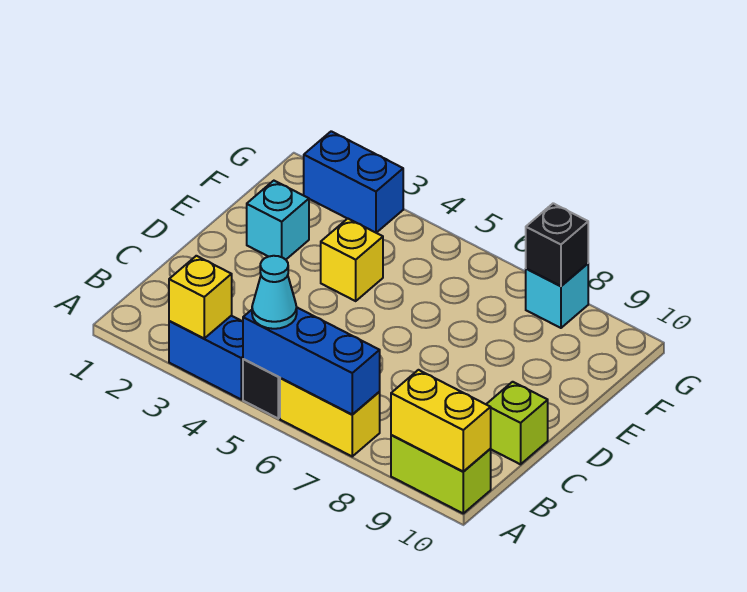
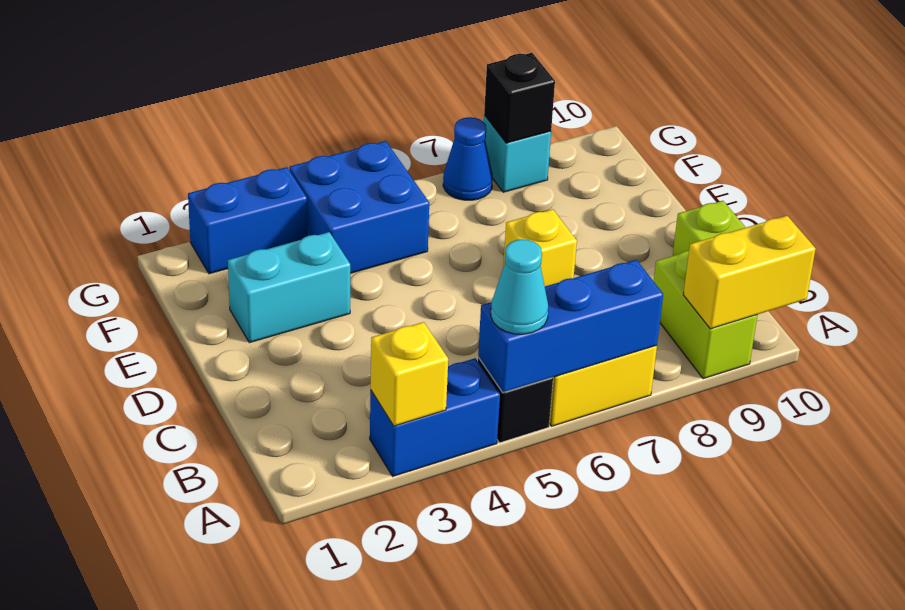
lime brick A9:A10 level 1 -> lime brick A9:B9 level 1
cyan brick E2 level 1 -> cyan brick E2:E3 level 1
yellow brick E4 level 1 -> yellow brick D7 level 1
none -> blue brick F4:G5 level 1
none -> blue cone G7 level 1

